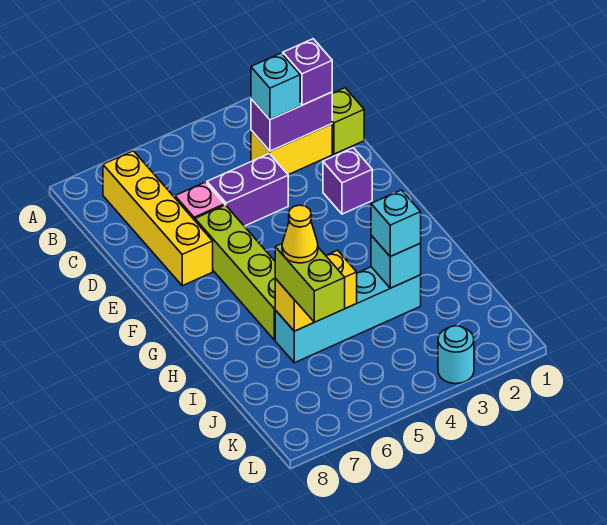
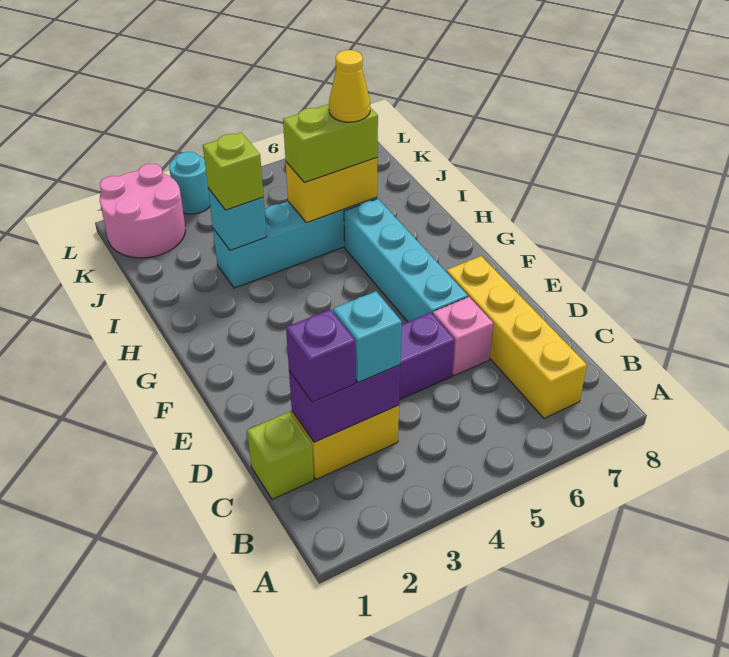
purple brick E2 level 1 -> none
lime brick E6:H6 level 1 -> cyan brick E6:H6 level 1
cyan brick I3 level 3 -> lime brick I3 level 3
lime brick I6:J6 level 3 -> lime brick I5:I6 level 3
none -> pink round brick K1:L2 level 1

